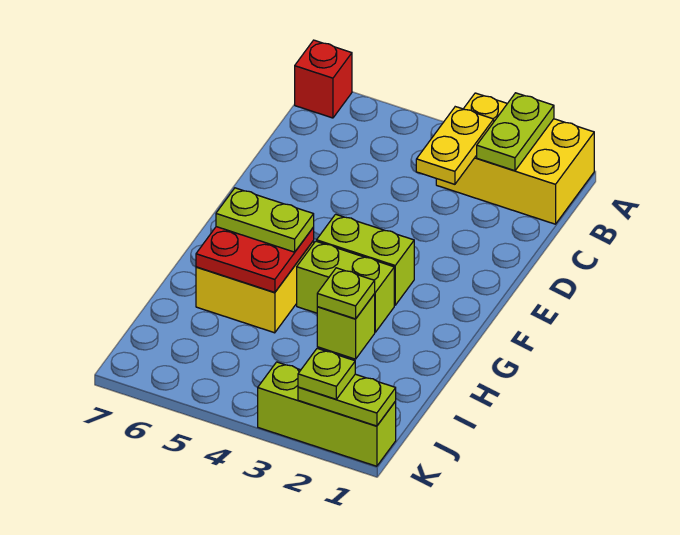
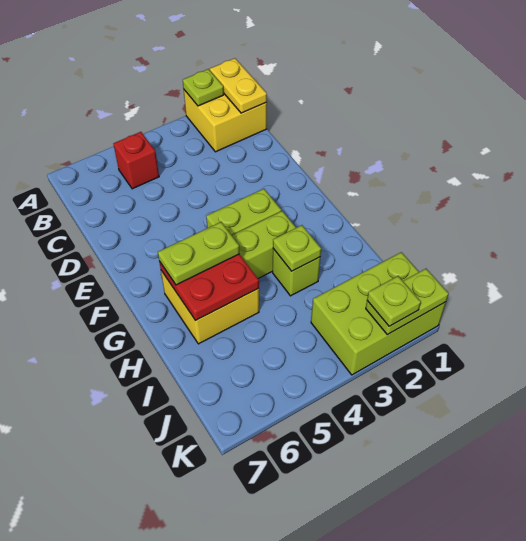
yellow brick A1:B3 level 1 -> yellow brick A1:B2 level 1
lime plate A2:B2 level 2 -> lime plate A2 level 2
red brick A7 level 1 -> red brick B5 level 1
yellow plate B3:C3 level 2 -> yellow plate A1:B1 level 2
lime brick K1:K3 level 1 -> lime brick J1:K3 level 1

